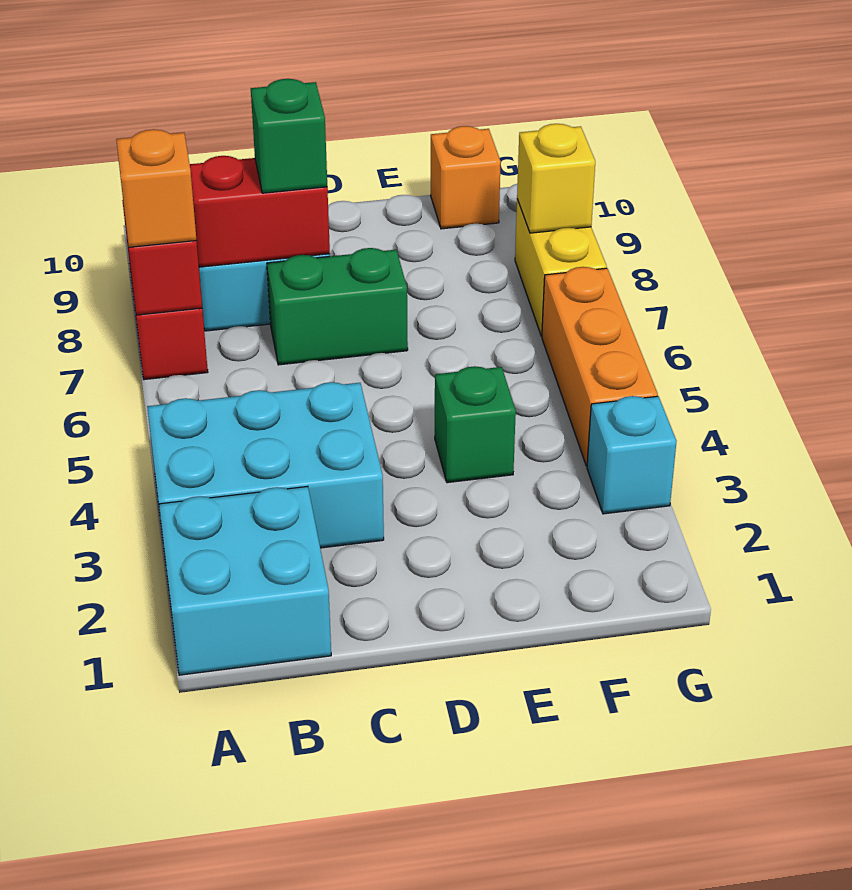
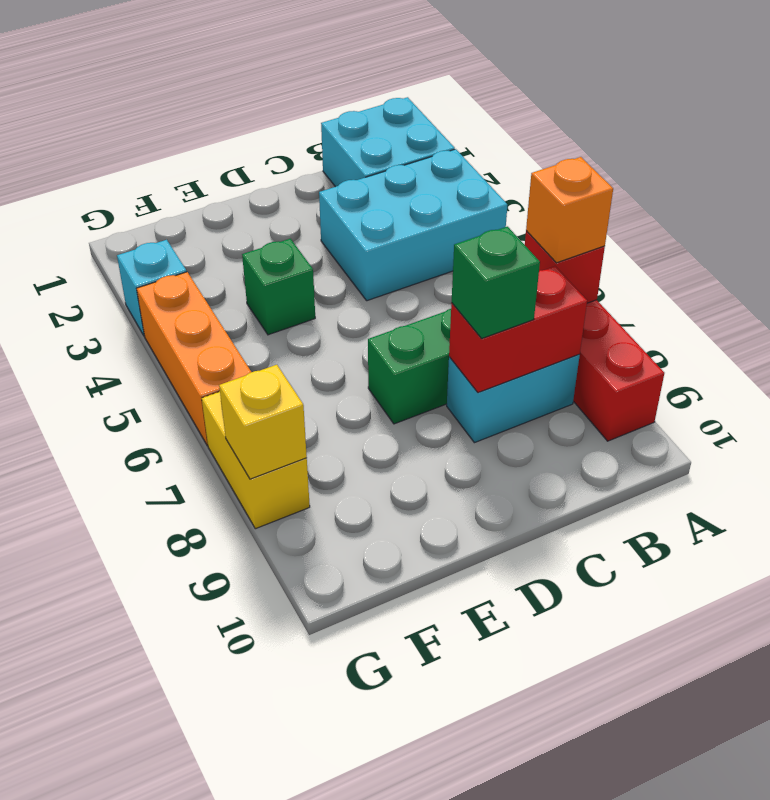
orange brick F10 level 1 -> none

